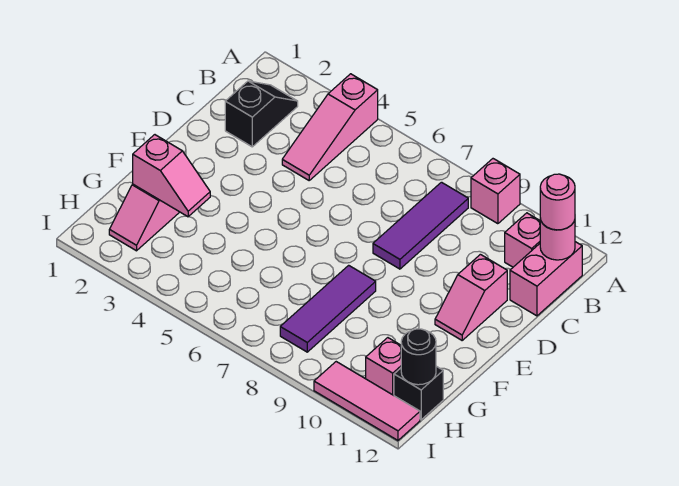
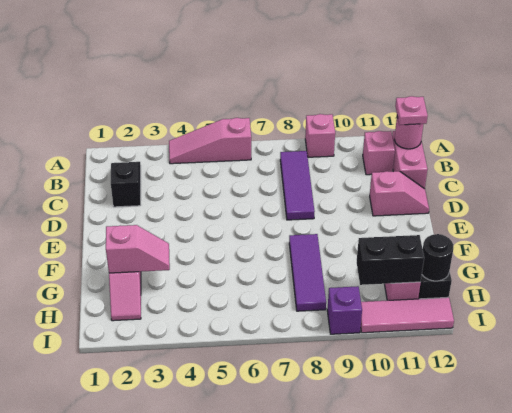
pink slope A4:C4 level 1 top A -> pink slope A4:A6 level 1 top 6
pink round brick B12 level 3 -> pink plate B12 level 3
pink slope D11:E11 level 1 top D -> pink slope D11:D12 level 1 top 11
none -> black brick H10:H11 level 2
none -> purple brick I9 level 1

